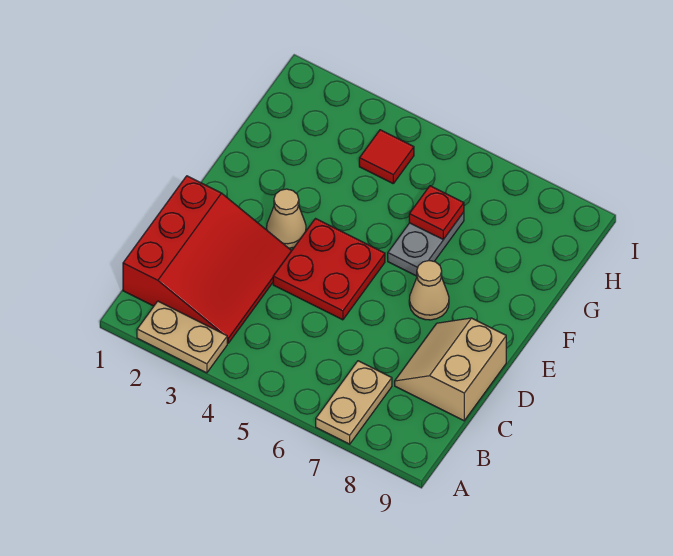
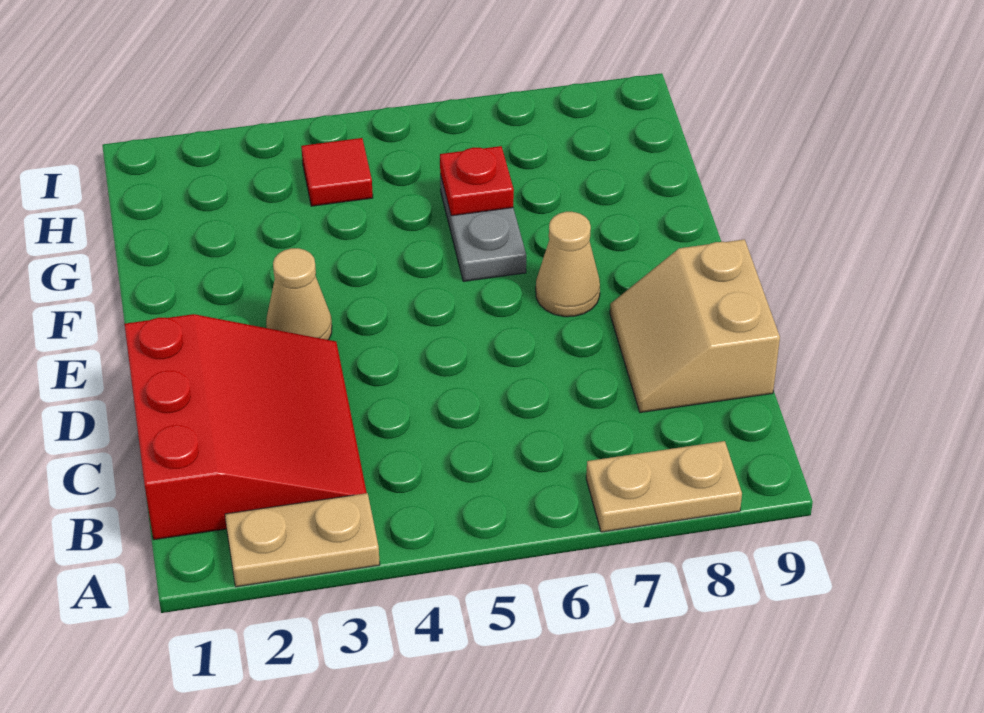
tan plate A7:B7 level 1 -> tan plate A7:A8 level 1
red plate D4:E5 level 1 -> none

